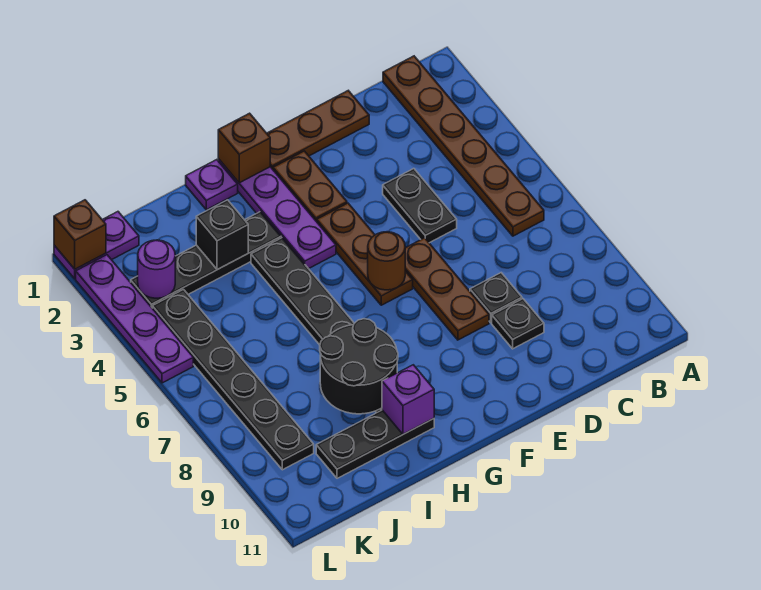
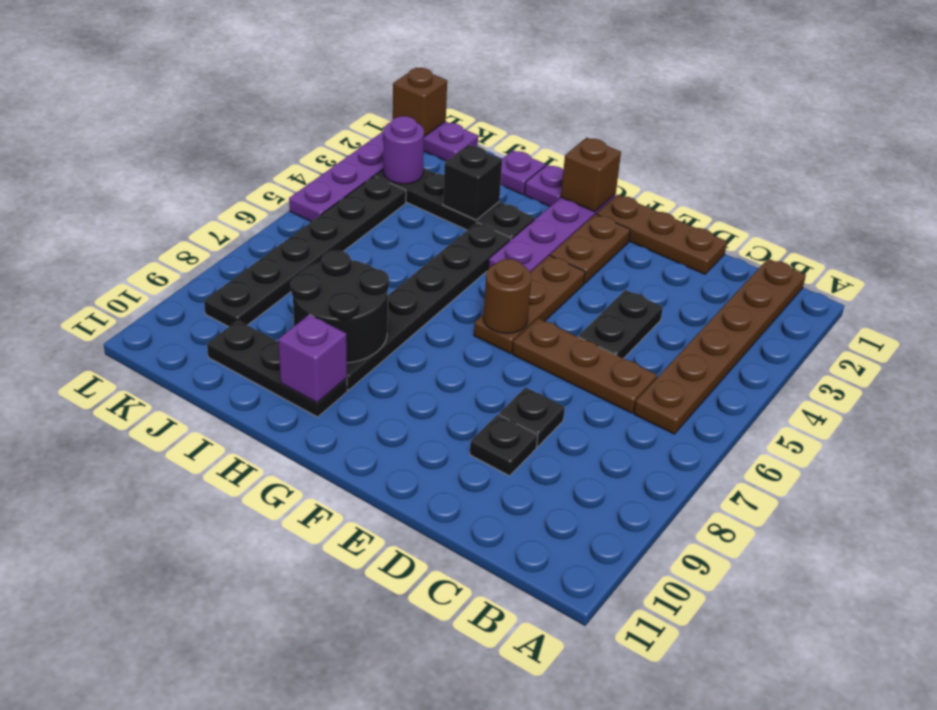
brown plate E6:E8 level 1 -> brown plate C6:E6 level 1
none -> purple plate I1 level 1

